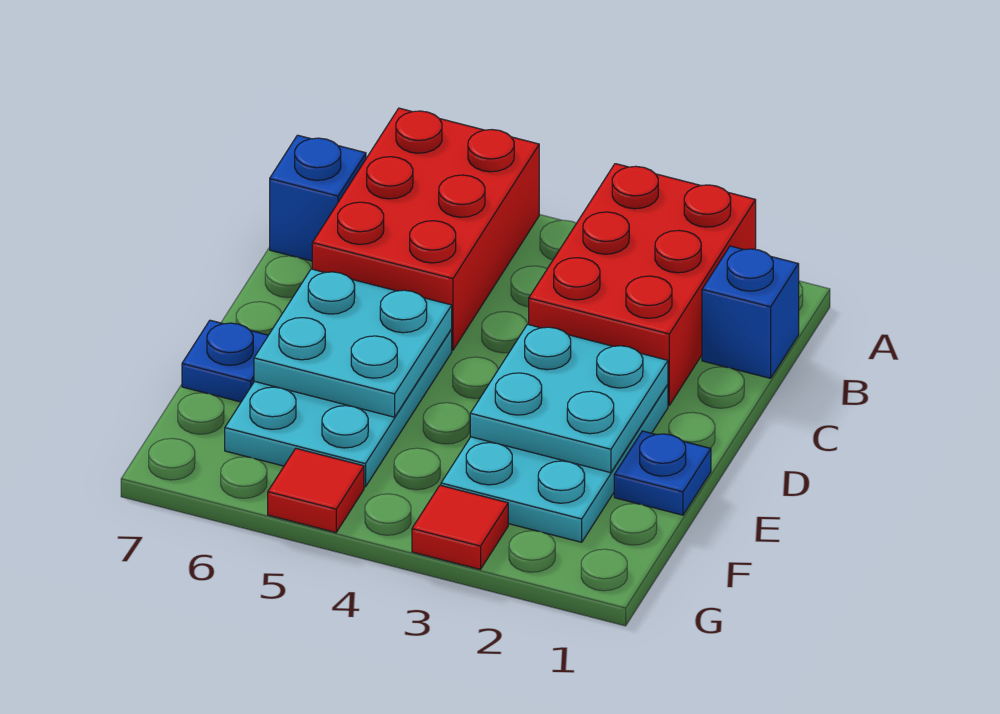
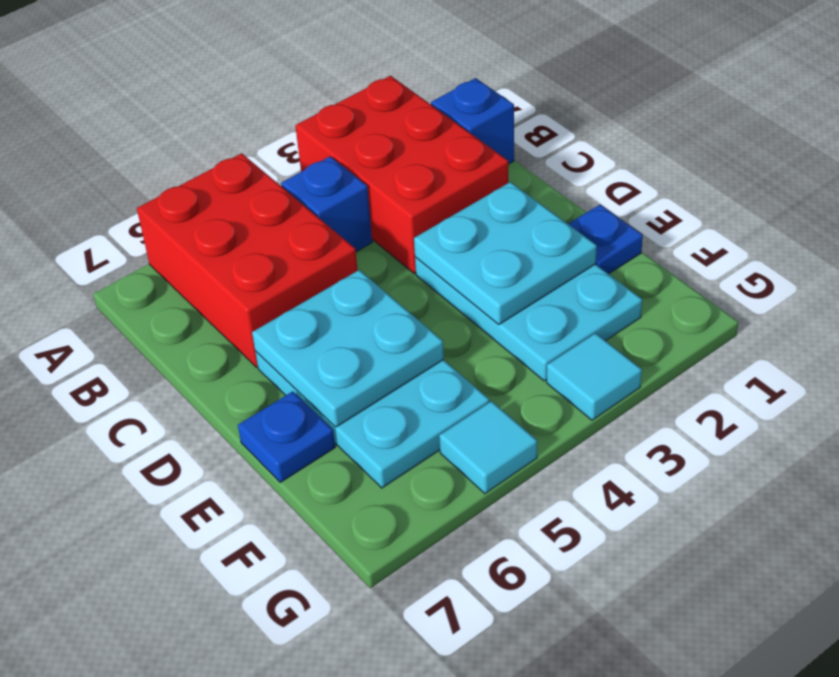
blue brick B7 level 1 -> blue brick B4 level 1
red tile G3 level 1 -> cyan tile G3 level 1
red tile G5 level 1 -> cyan tile G5 level 1

